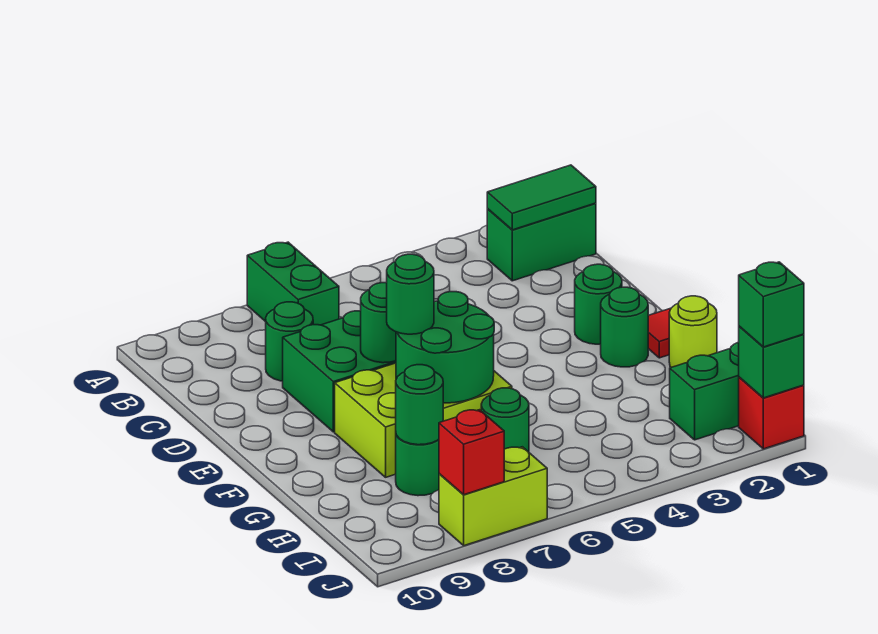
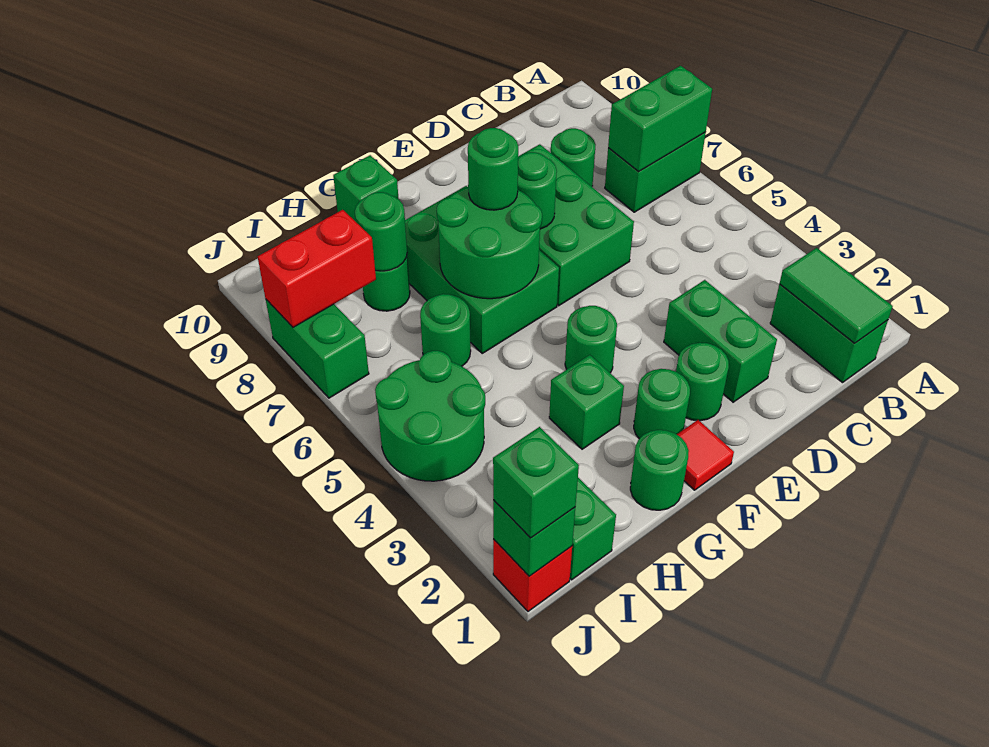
none -> green brick A7:B7 level 2
none -> green brick D2:D3 level 1
none -> green round brick F4 level 1
lime brick F6:G8 level 1 -> green brick F6:G8 level 1
lime round brick G1 level 1 -> green round brick G1 level 1
none -> green brick G3 level 1
none -> green brick G10 level 1
none -> green round brick I4:J5 level 1
lime brick J7:J8 level 1 -> green brick J7:J8 level 1
red brick J8 level 2 -> red brick I8:J8 level 2

